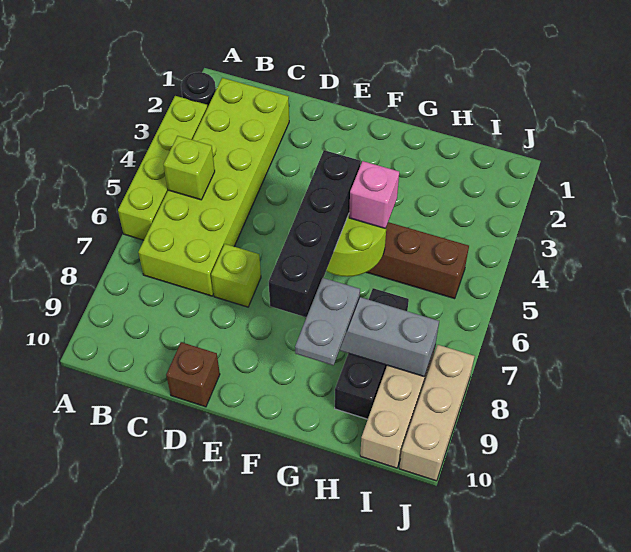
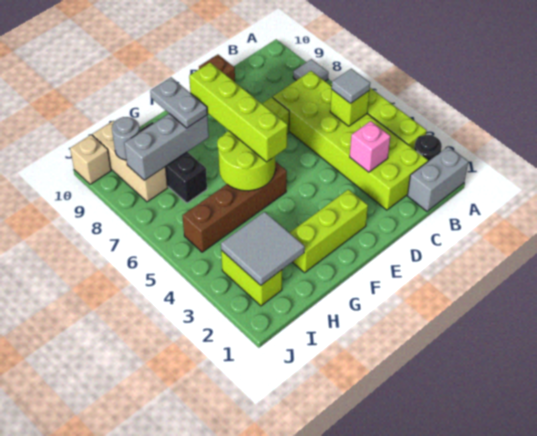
none -> grey brick A1:B1 level 1
none -> grey tile A8 level 1
none -> grey tile B5 level 3
none -> lime brick E2:G2 level 1
black brick F5:F8 level 3 -> lime brick F5:F8 level 3
pink brick G5 level 3 -> pink brick C3 level 2
none -> grey tile H2:I3 level 2
none -> lime brick I2:I3 level 1
none -> grey round brick I9 level 2
tan brick J8:J10 level 1 -> tan brick J10 level 1

